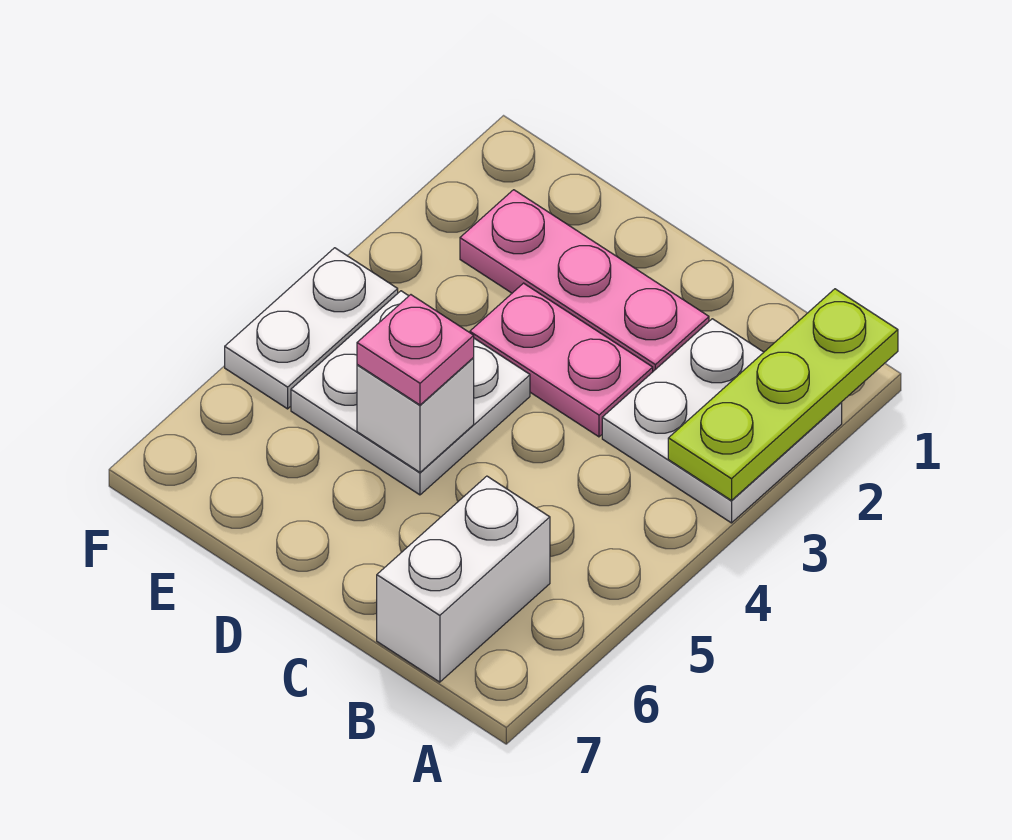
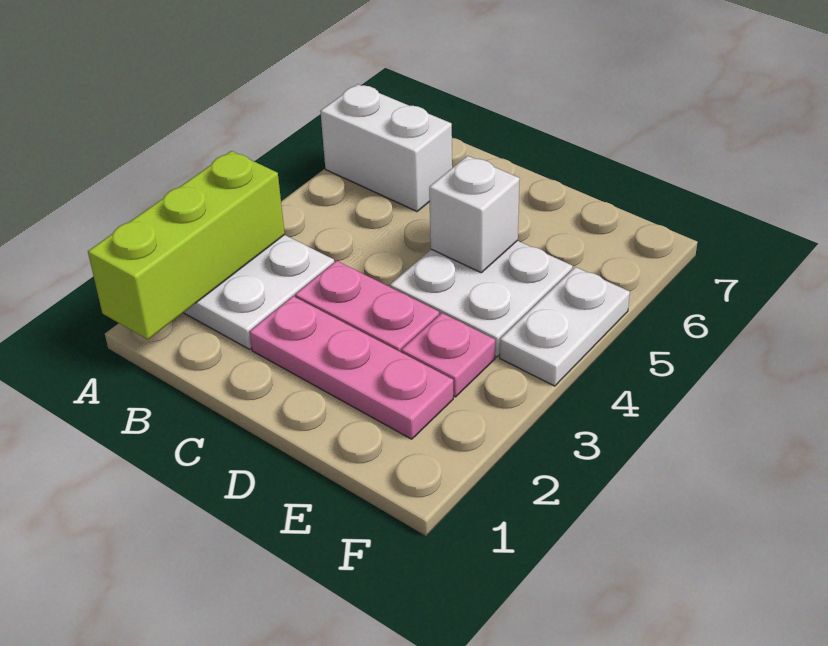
lime plate A1:A3 level 2 -> lime brick A1:A3 level 2
white brick B6:B7 level 1 -> white brick A6:B6 level 1
pink plate D5 level 3 -> pink plate E3 level 1

